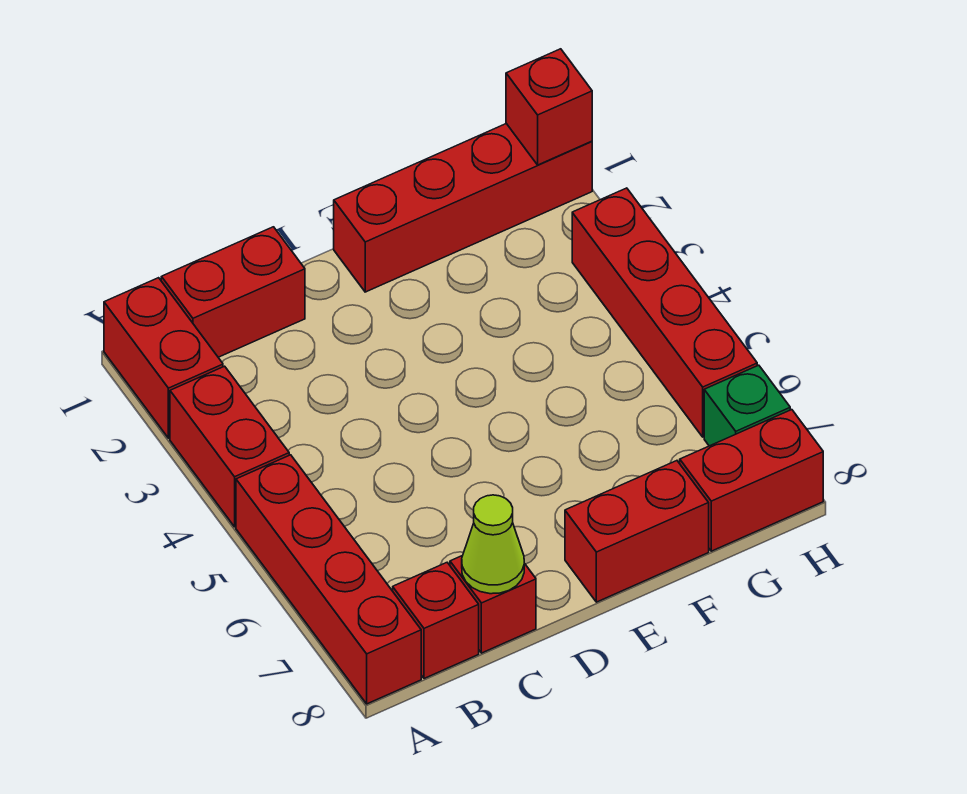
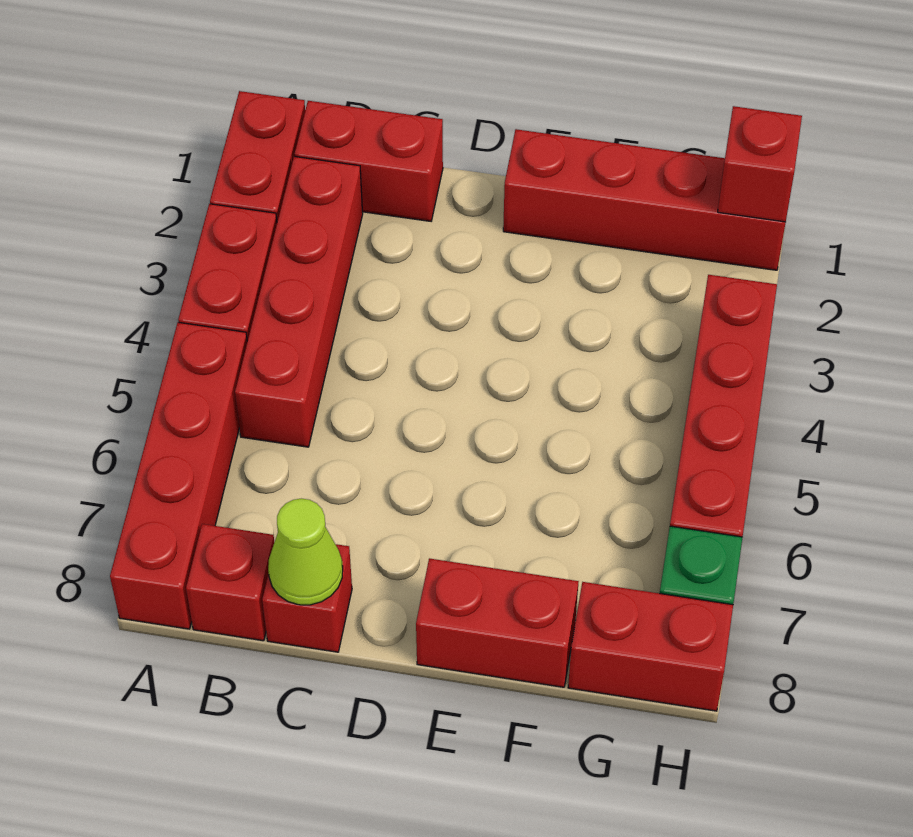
none -> red brick B2:B5 level 1

